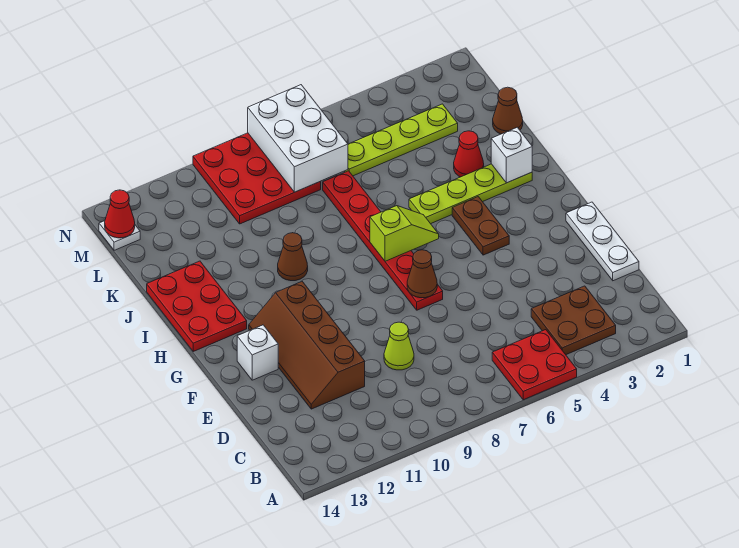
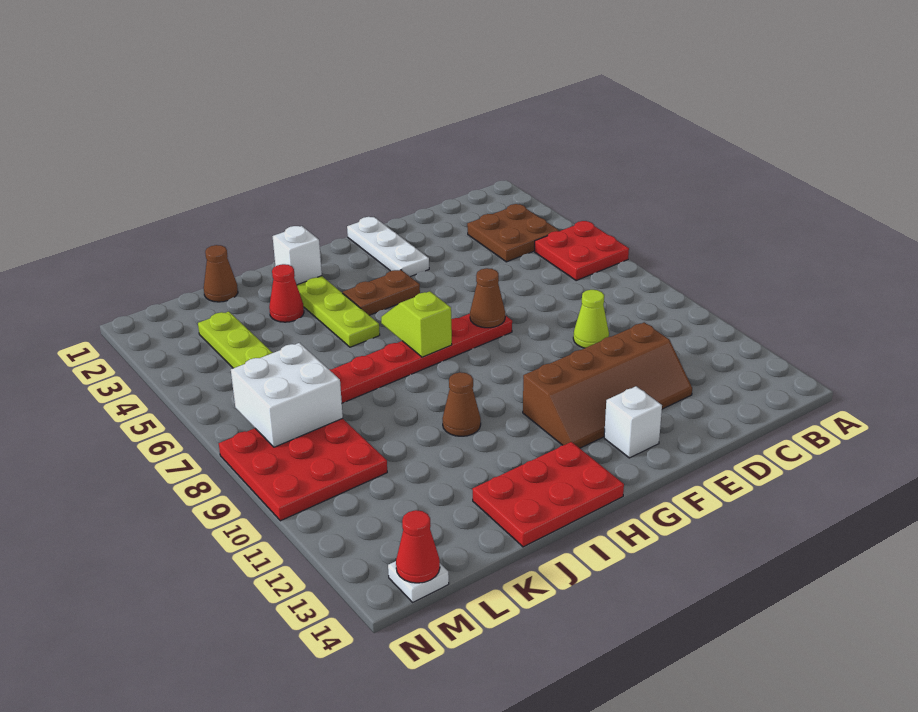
white plate D1:F1 level 1 -> white plate F1:F3 level 1
white brick L7:N8 level 2 -> white brick L7:M8 level 2

